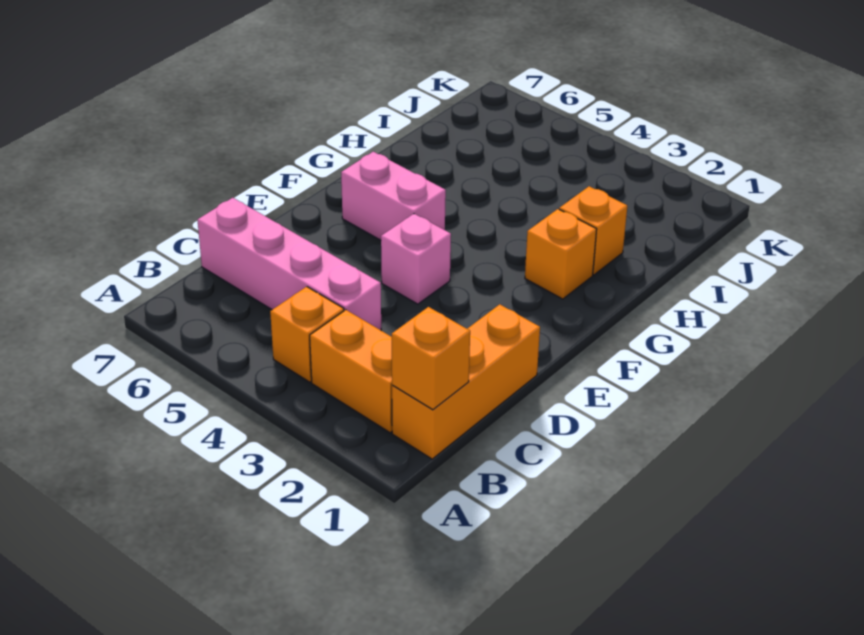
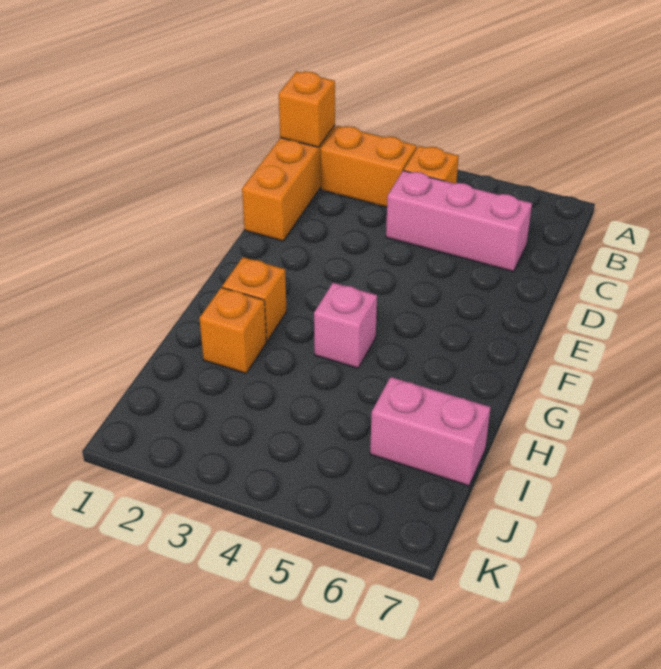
pink brick C4:C7 level 1 -> pink brick C4:C6 level 1
pink brick E4 level 1 -> pink brick G4 level 1
pink brick F5:F6 level 1 -> pink brick I6:I7 level 1

